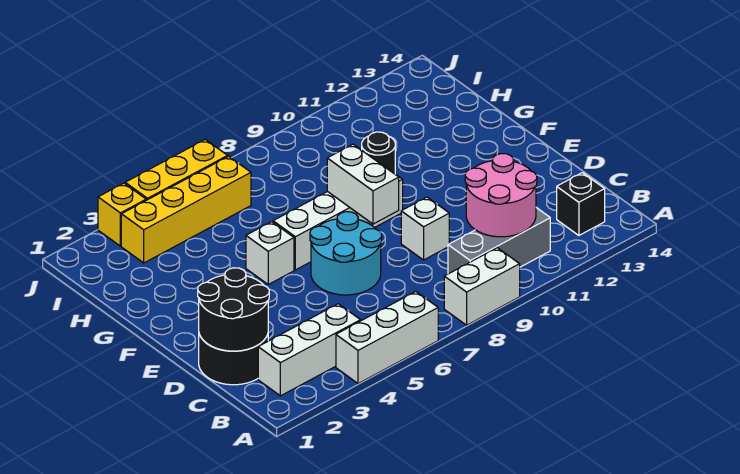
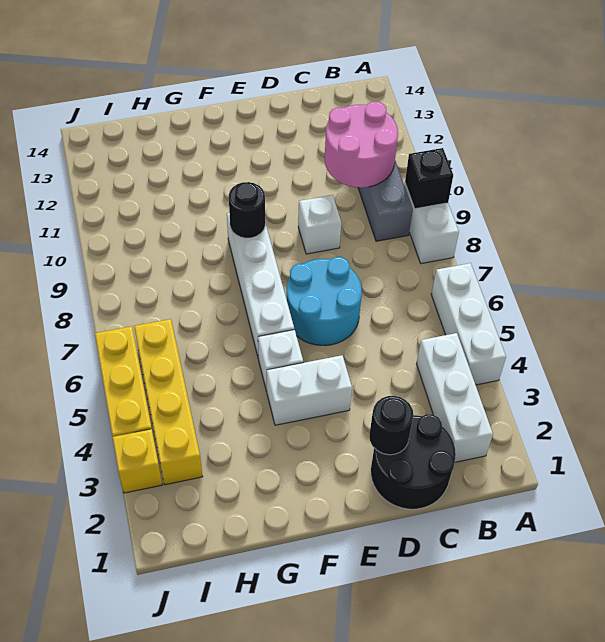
black brick B13 level 1 -> black brick A9 level 2
black round brick C1:D2 level 2 -> black round brick D2 level 2
white brick E8:F8 level 2 -> white brick E4:F4 level 1

